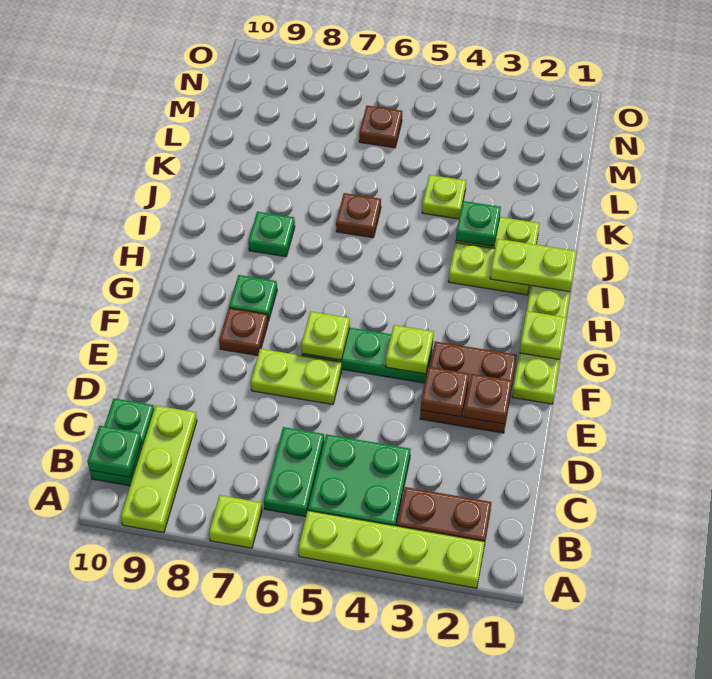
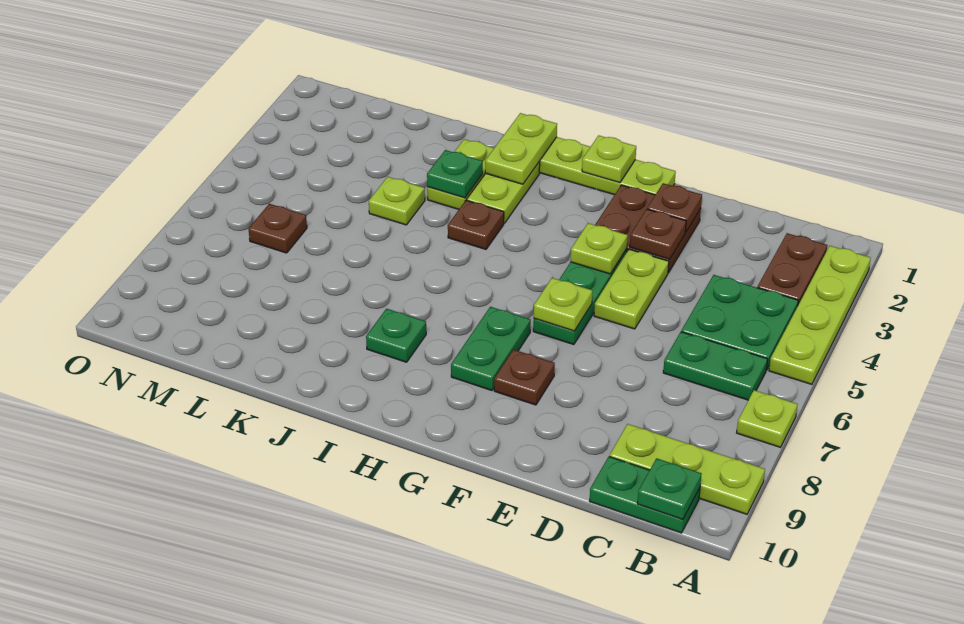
lime plate E6:E7 level 1 -> lime plate E4:E5 level 1
green plate G8 level 1 -> green plate G7:G8 level 1
brown plate J6 level 1 -> brown plate I4 level 1

